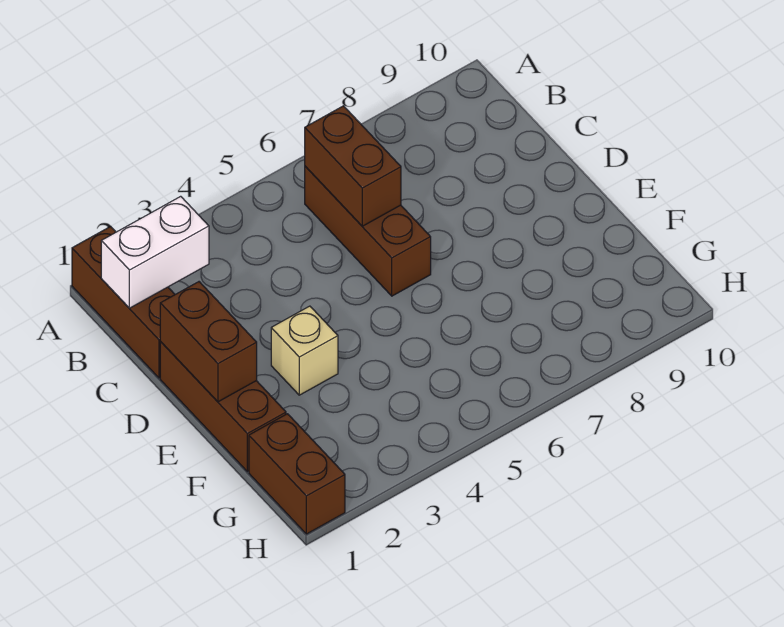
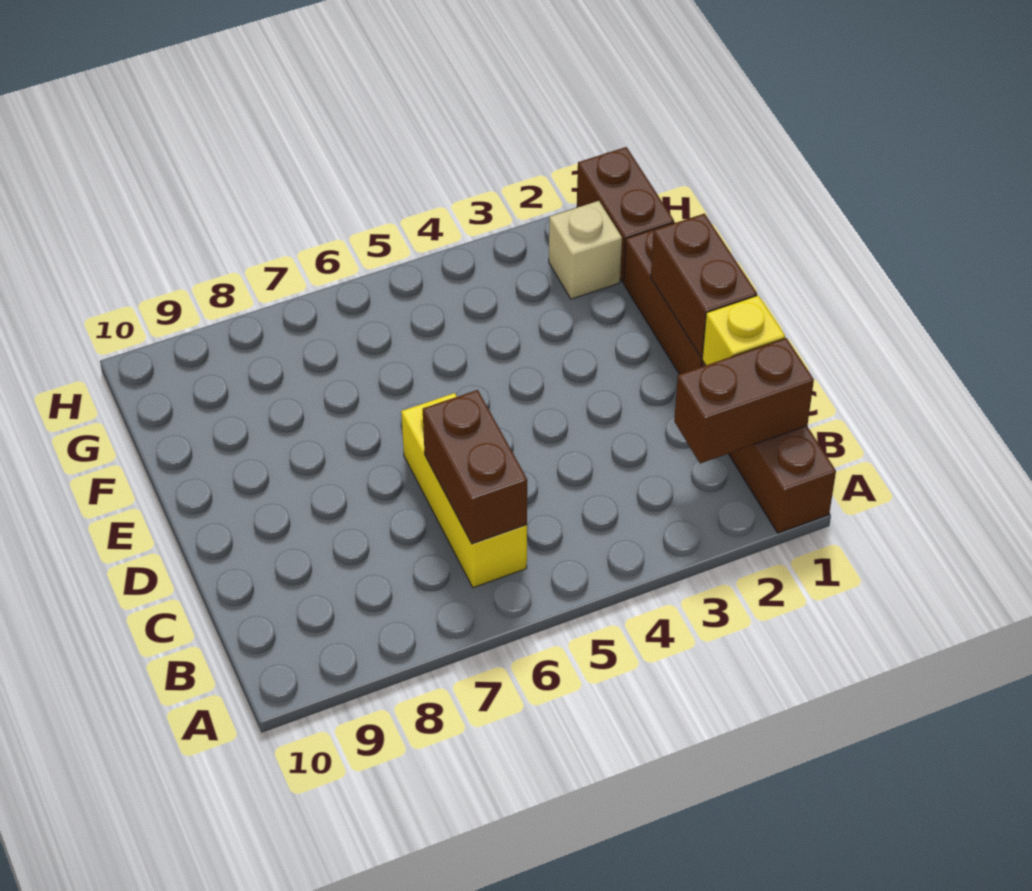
white brick B1:B2 level 2 -> brown brick B1:B2 level 2
brown brick B6:D6 level 1 -> yellow brick B6:D6 level 1
none -> yellow brick C1 level 2
tan brick E3 level 1 -> tan brick G2 level 1

